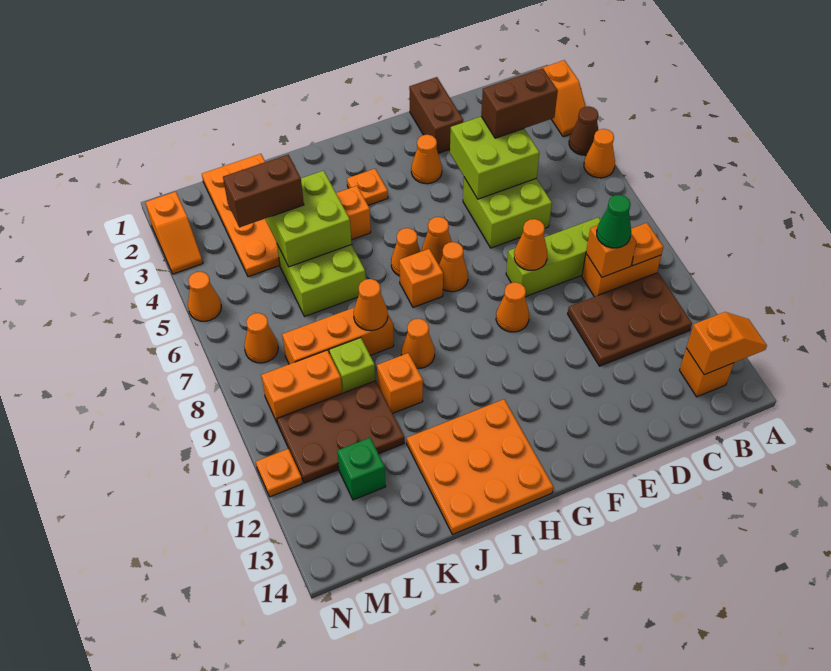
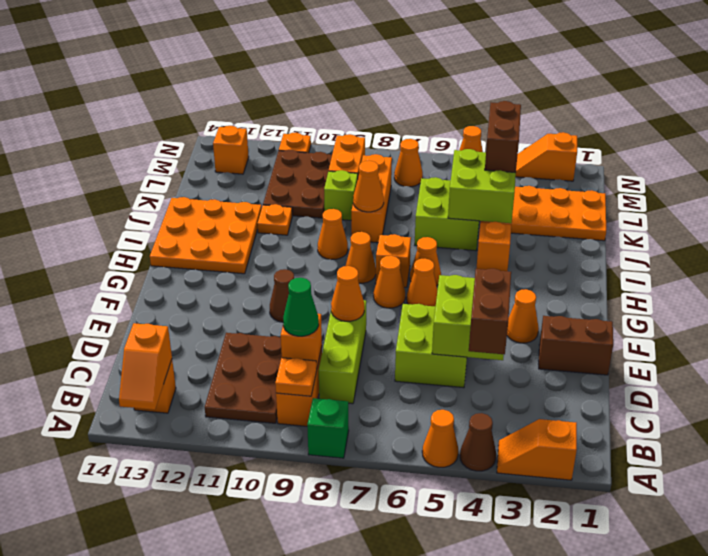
orange cone F9 level 1 -> orange cone H8 level 1
none -> brown cone F10 level 1
orange plate H3 level 1 -> orange plate J11 level 1
orange brick J10 level 1 -> orange brick M13 level 1
green brick L12 level 1 -> green brick A8 level 1

